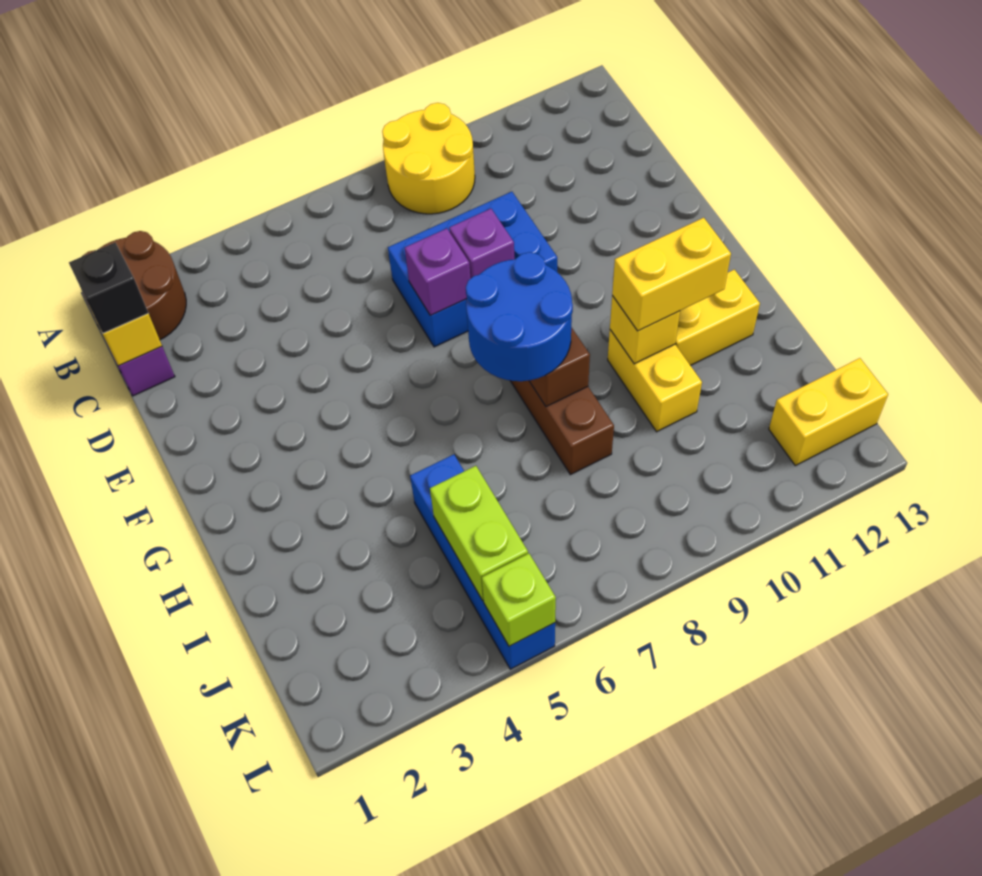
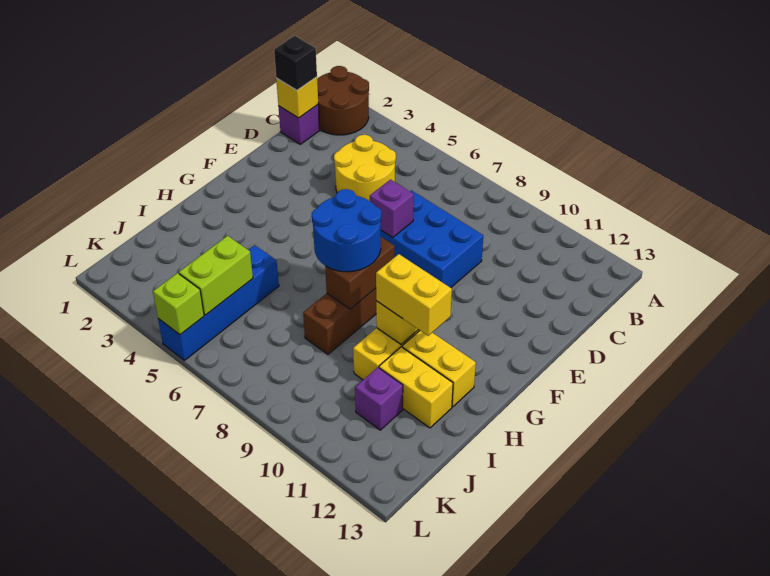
yellow round brick A8:B9 level 1 -> yellow round brick C4:D5 level 1
purple brick E8 level 2 -> purple brick J11 level 1
yellow brick K12:K13 level 1 -> yellow brick I11:I12 level 1

